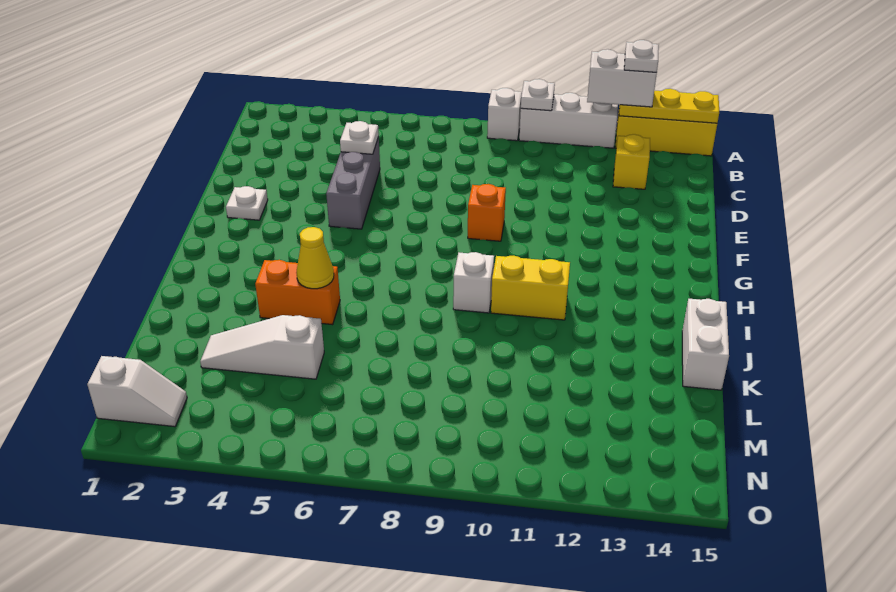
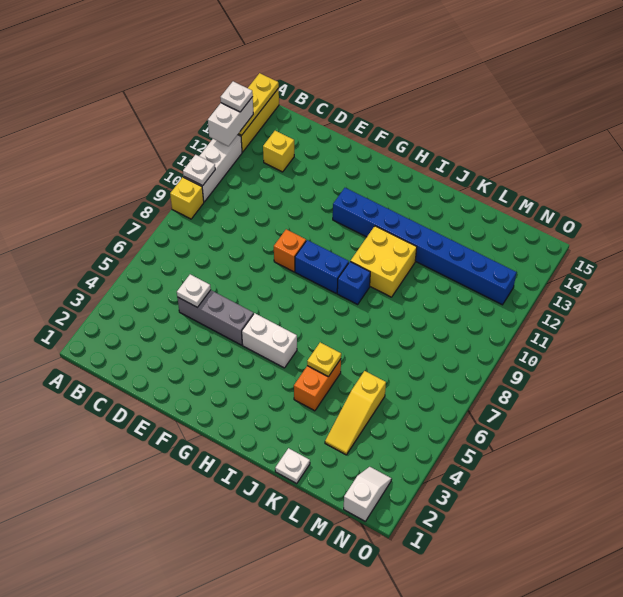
white brick A9 level 1 -> yellow brick A9 level 1
white plate F2 level 1 -> white plate K1 level 1
none -> blue brick G9:H9 level 1
none -> blue brick G12:N12 level 1
white brick I9 level 1 -> blue brick I9 level 1
yellow brick I10:I11 level 1 -> yellow brick I10:J11 level 1
yellow cone J5 level 2 -> yellow plate J5 level 2
white brick J15:K15 level 1 -> white brick G5:H5 level 1
white slope L3:L5 level 1 top 5 -> yellow slope L3:L5 level 1 top 5

